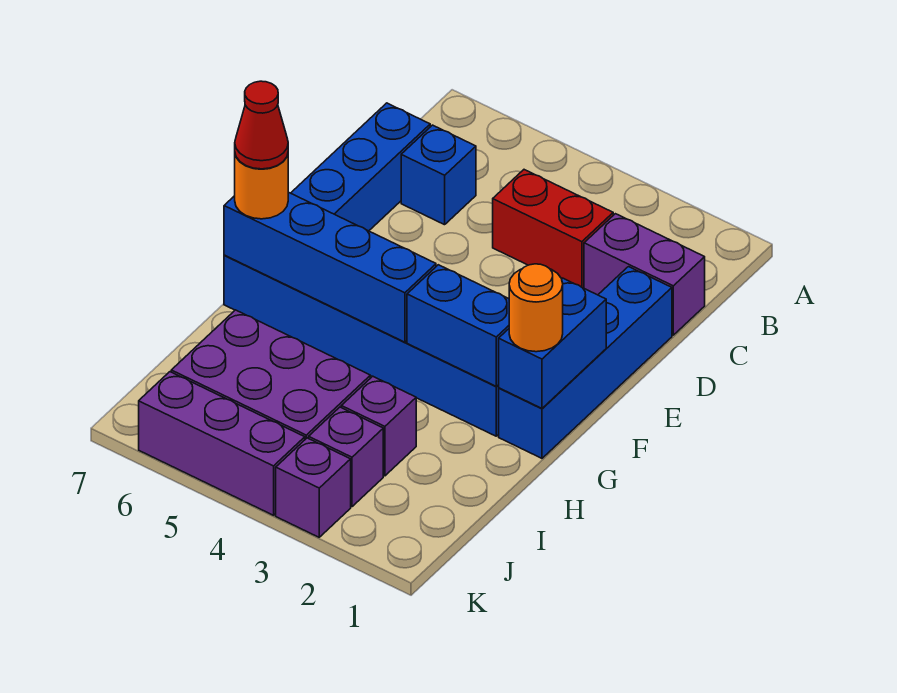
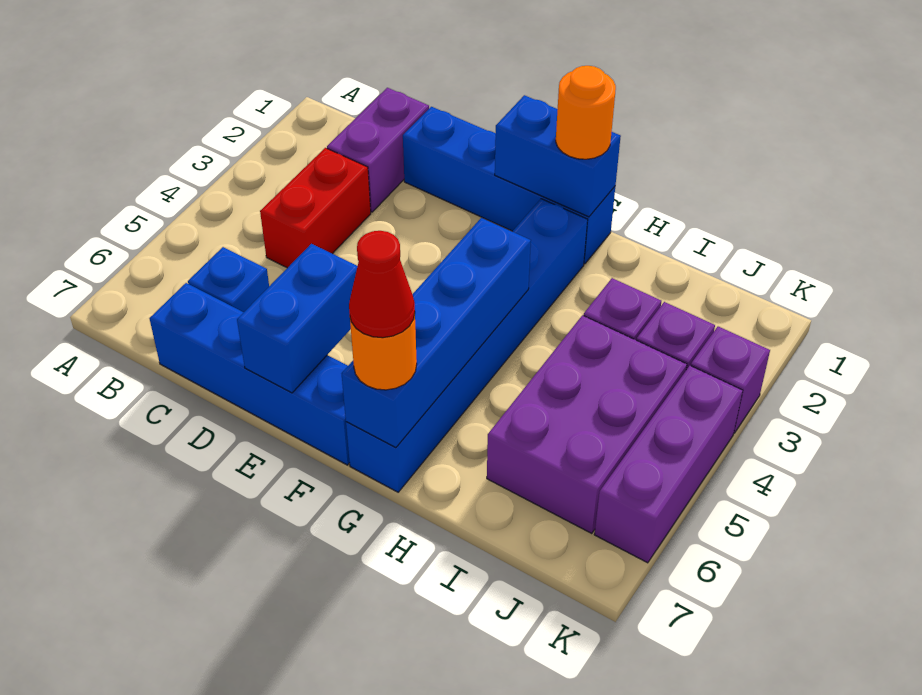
blue brick G2:G3 level 2 -> blue brick E6:E7 level 2

